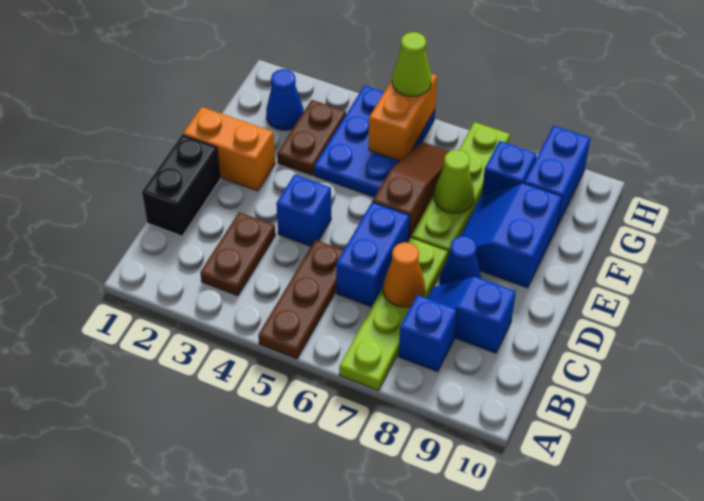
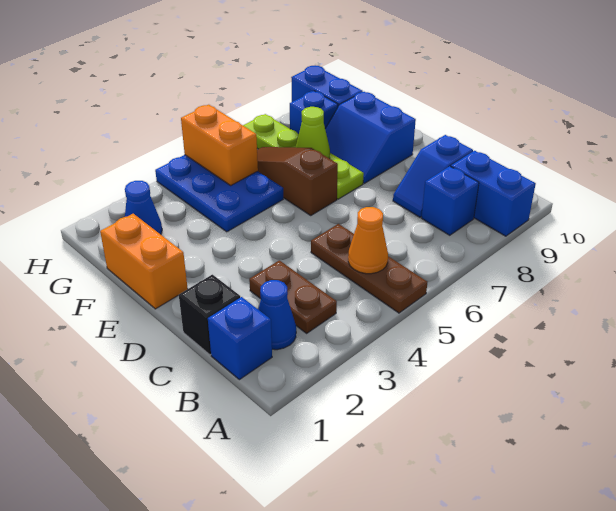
lime plate A7:D7 level 1 -> none
black brick C1:D1 level 1 -> black brick C1 level 1
blue brick C6:D6 level 1 -> blue brick A9:B9 level 1
orange cone C7 level 2 -> orange cone B5 level 2
blue brick D4 level 1 -> blue brick B1 level 1
blue cone D8 level 1 -> blue cone B2 level 1
orange brick E1:E2 level 1 -> orange brick E1:F1 level 1
brown plate F3:G3 level 1 -> none
lime cone H5 level 3 -> none

